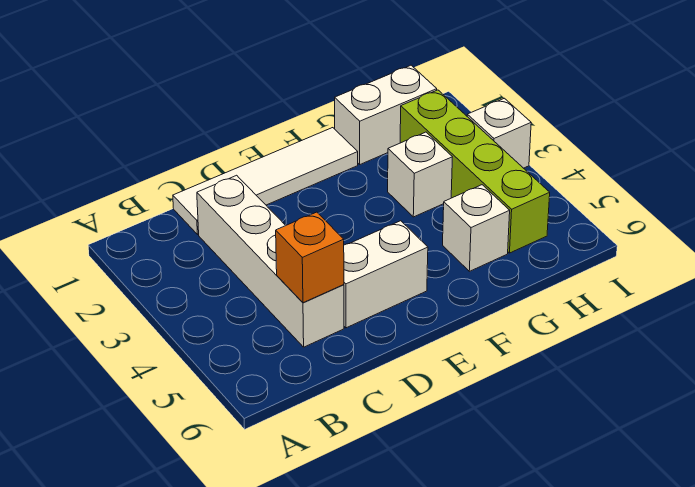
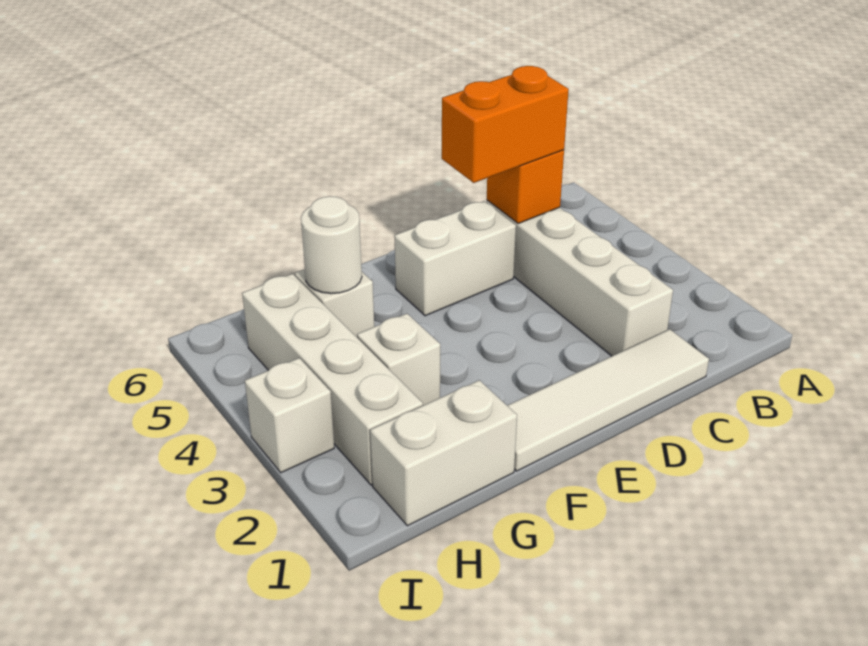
none -> orange brick C5:D5 level 3
none -> white round brick G5 level 2
lime brick H2:H5 level 1 -> white brick H2:H5 level 1

